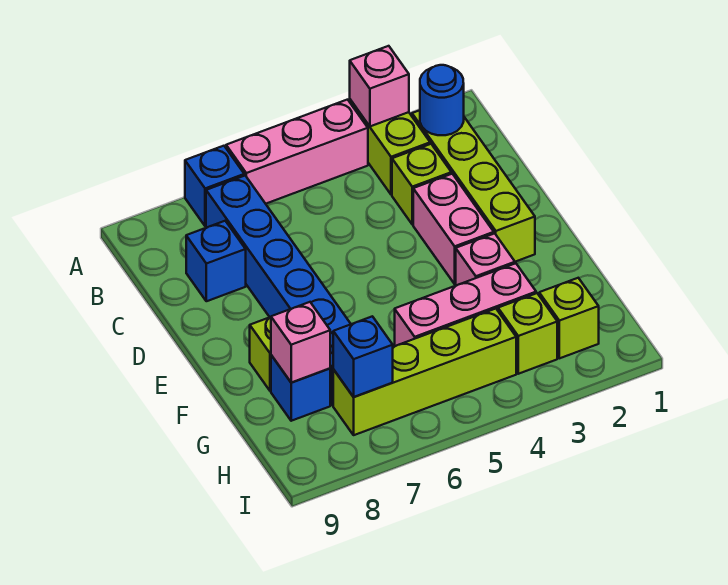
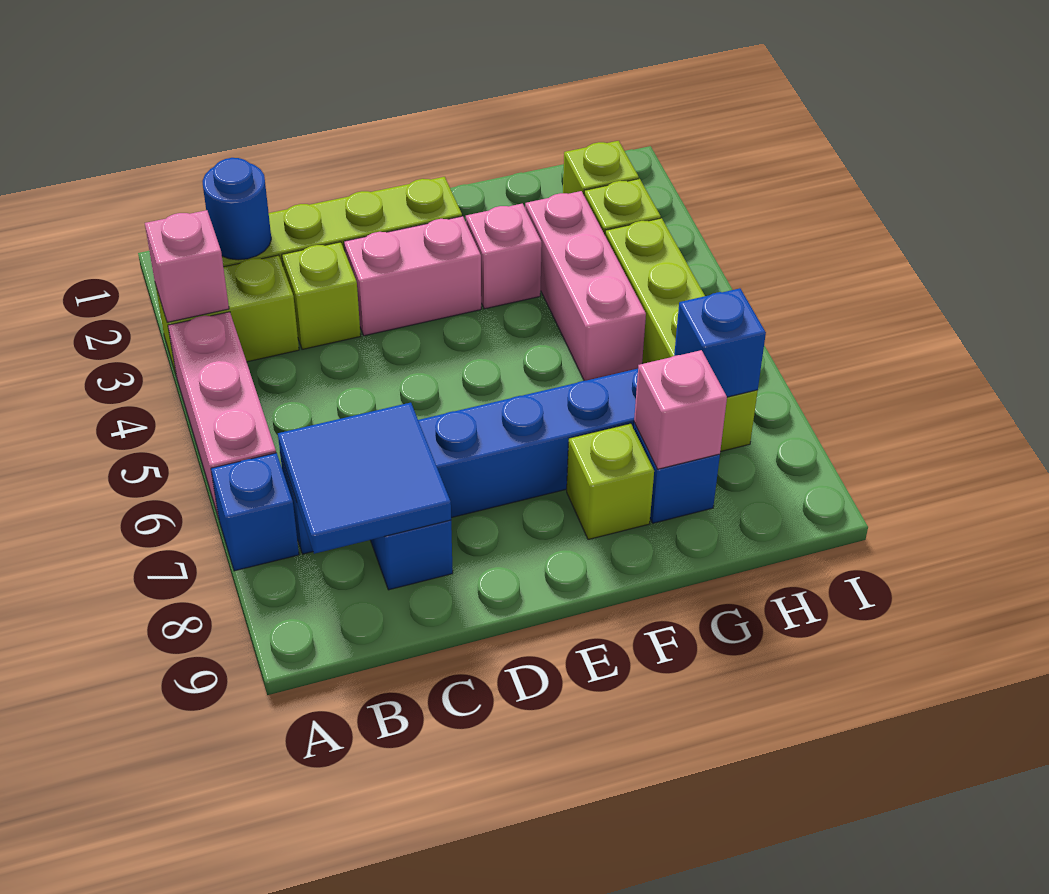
none -> blue tile B7:C8 level 2

